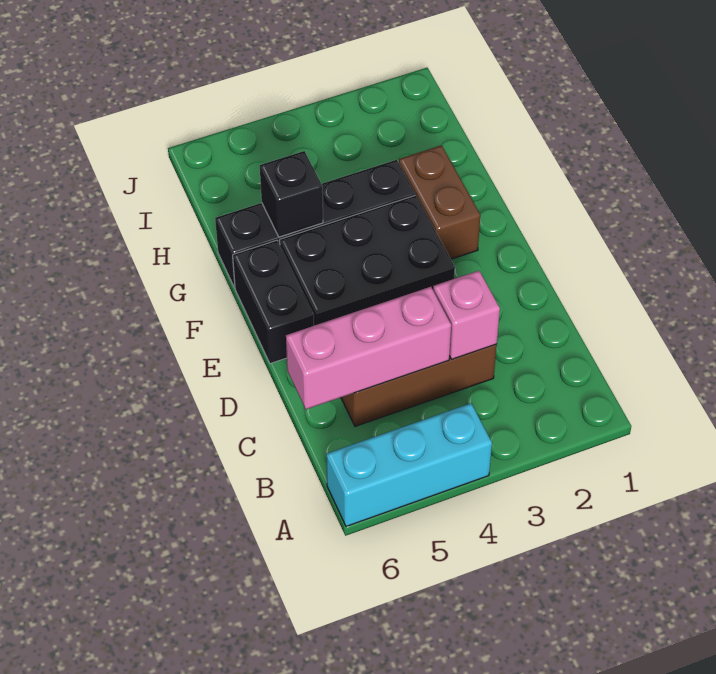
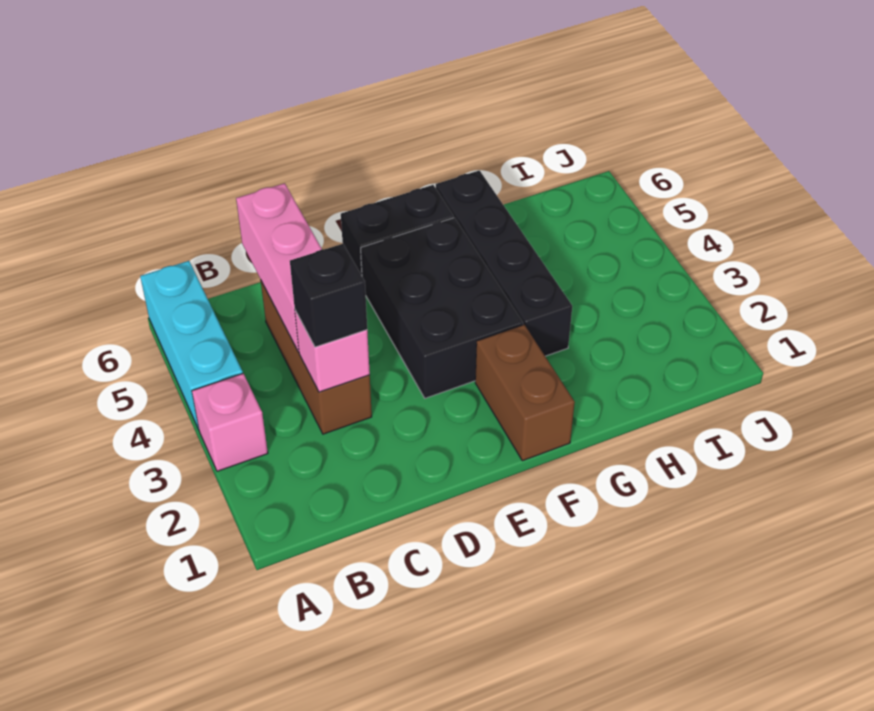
none -> pink brick A3 level 1
brown brick F2:G2 level 1 -> brown brick F1:F2 level 1
black brick G5 level 2 -> black brick C3 level 3

